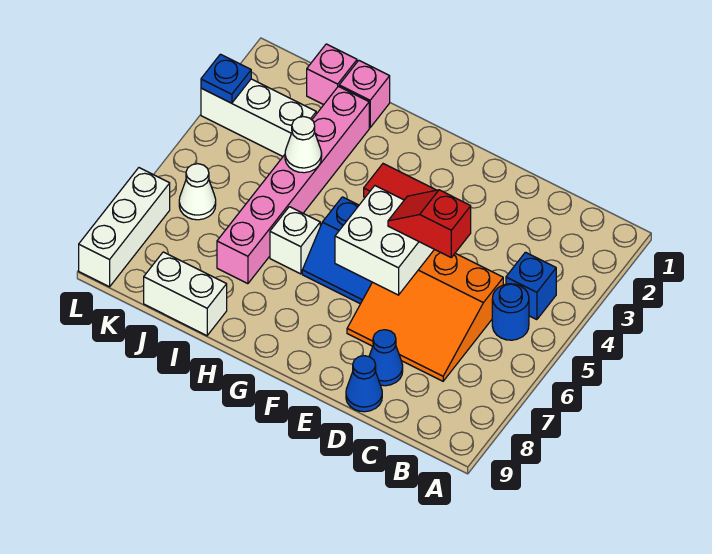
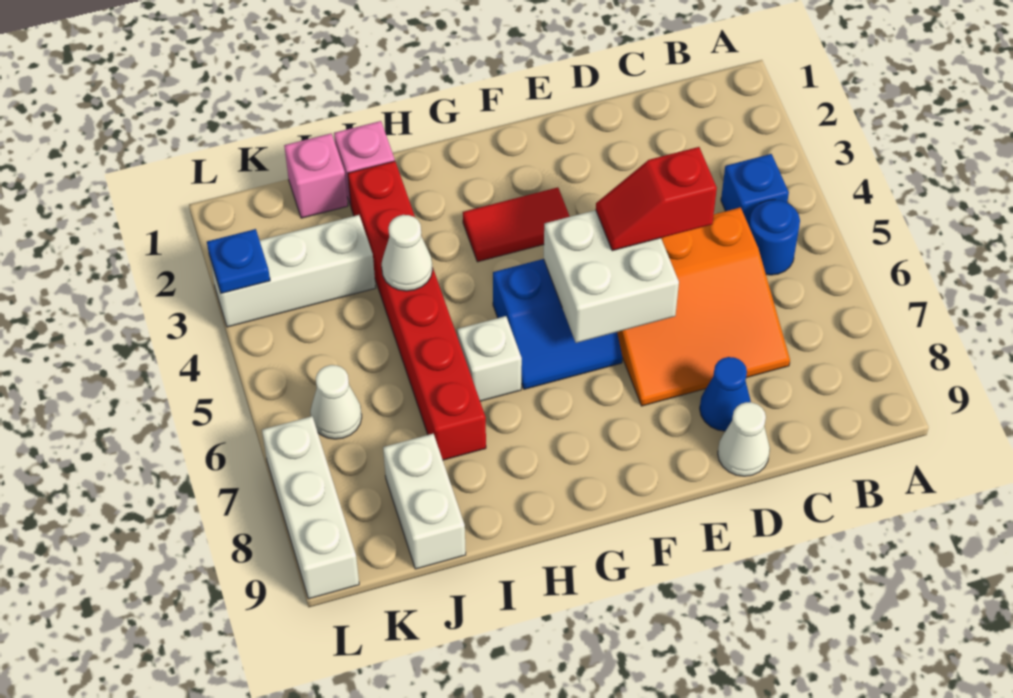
blue cone D9 level 1 -> white cone D9 level 1
pink brick I2:I7 level 1 -> red brick I2:I7 level 1
white brick I9:J9 level 1 -> white brick J8:J9 level 1

